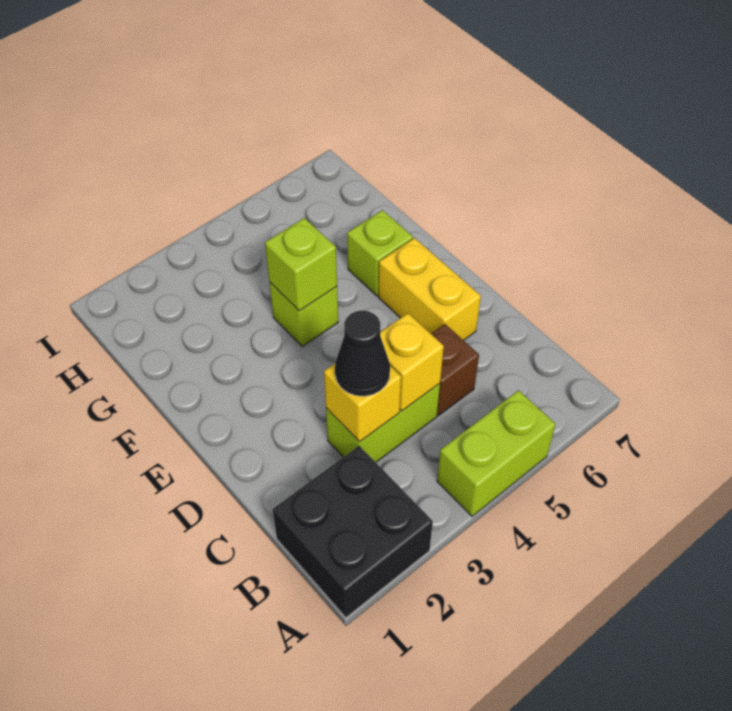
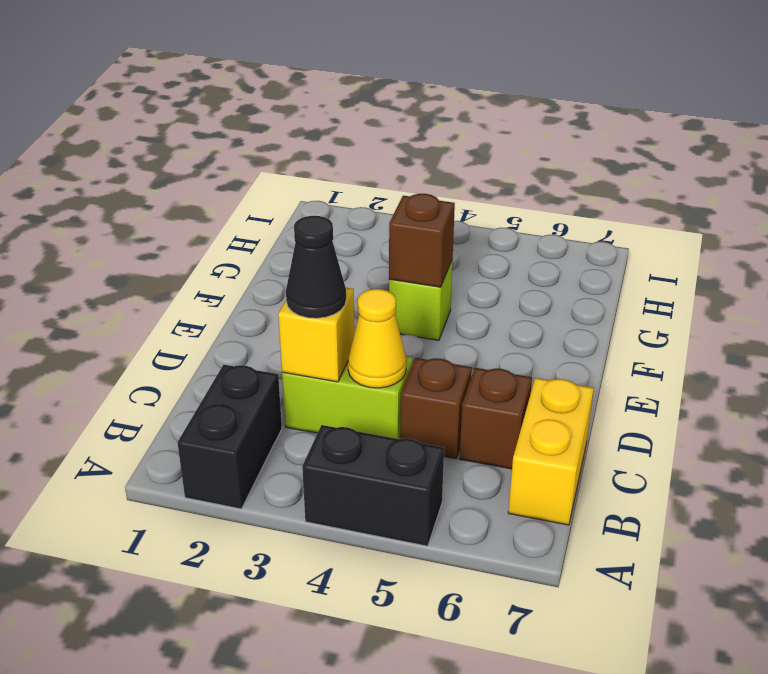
black brick A1:B2 level 1 -> black brick A2:B2 level 1
lime brick A4:A5 level 1 -> black brick A4:A5 level 1
yellow brick C4 level 2 -> yellow cone C4 level 2
none -> brown brick C6 level 1
yellow brick D6:E6 level 1 -> yellow brick B7:C7 level 1
lime brick F4 level 2 -> brown brick F4 level 2
lime brick F6 level 1 -> none

